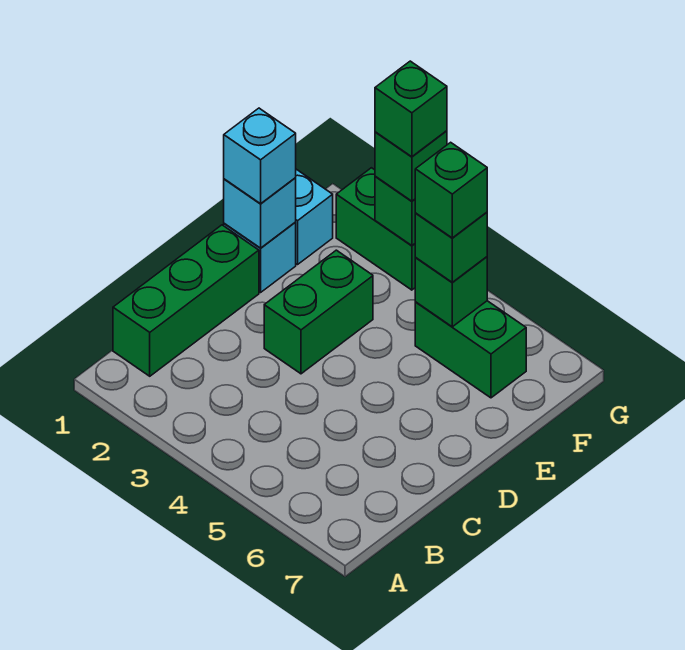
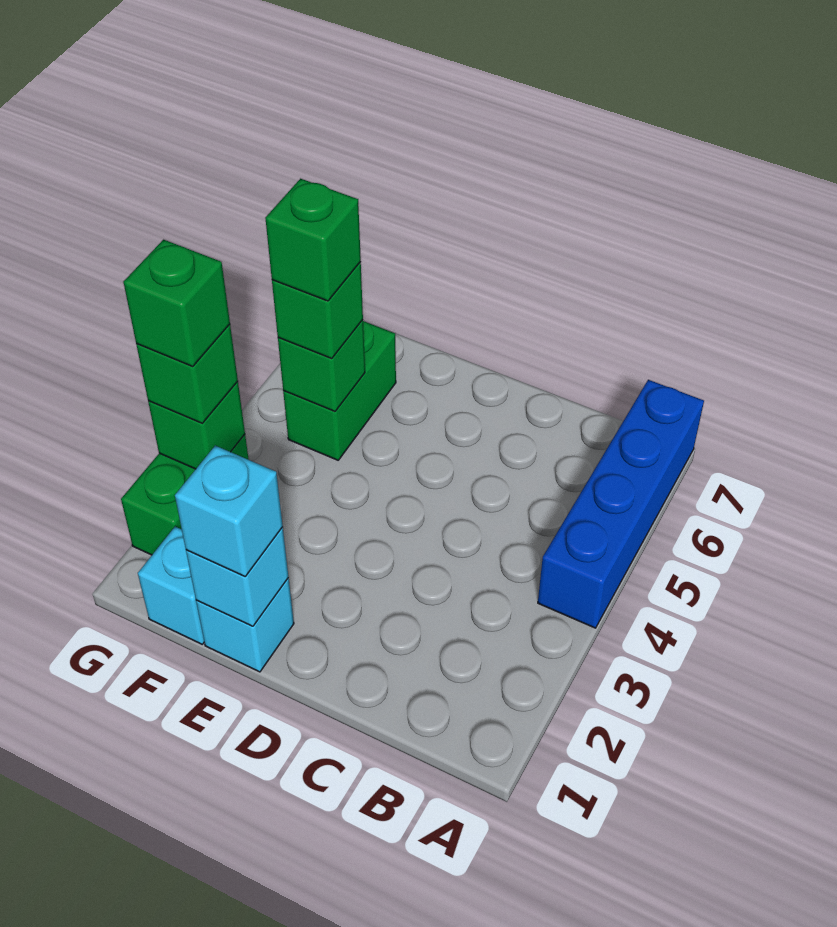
none -> blue brick A4:A7 level 1
green brick B1:D1 level 1 -> none
green brick D3:E3 level 1 -> none

